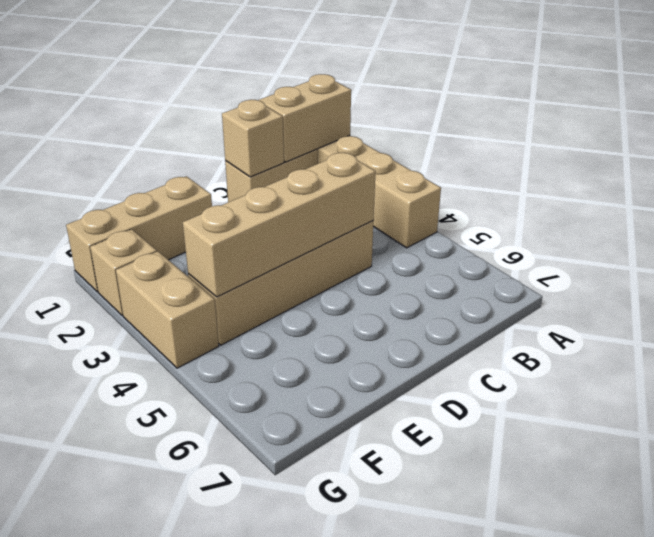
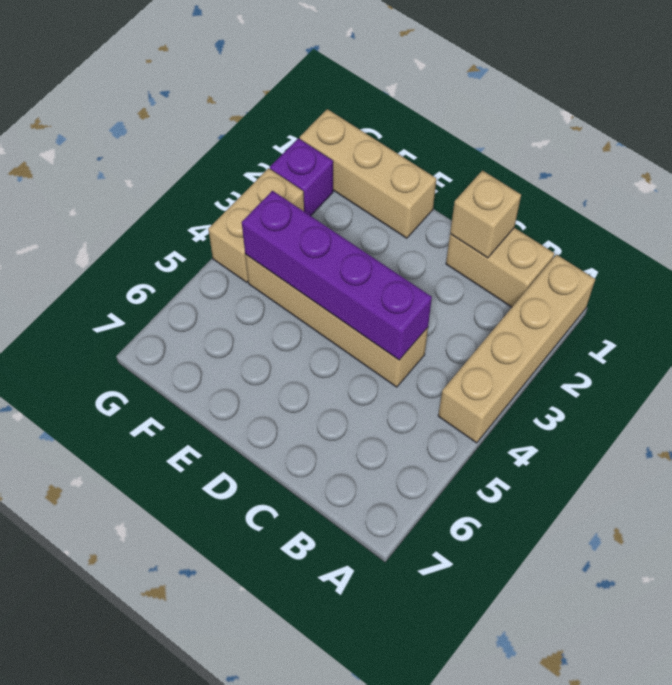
tan brick A1:B1 level 2 -> none
tan brick C4:F4 level 2 -> purple brick C4:F4 level 2
tan brick G2 level 1 -> purple brick G2 level 1

